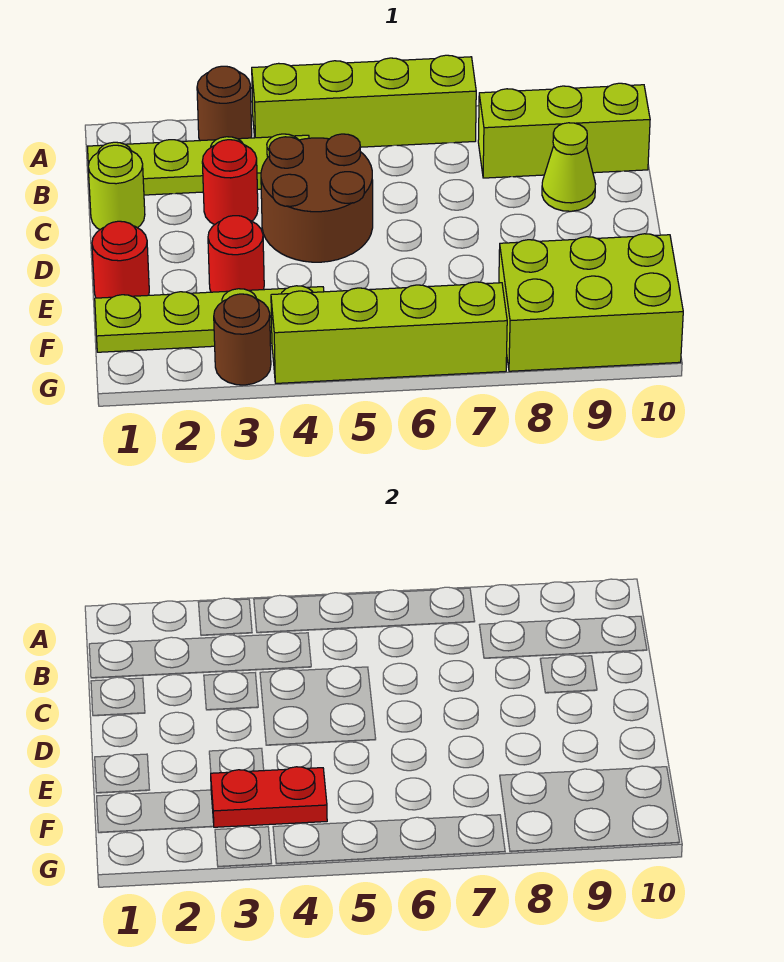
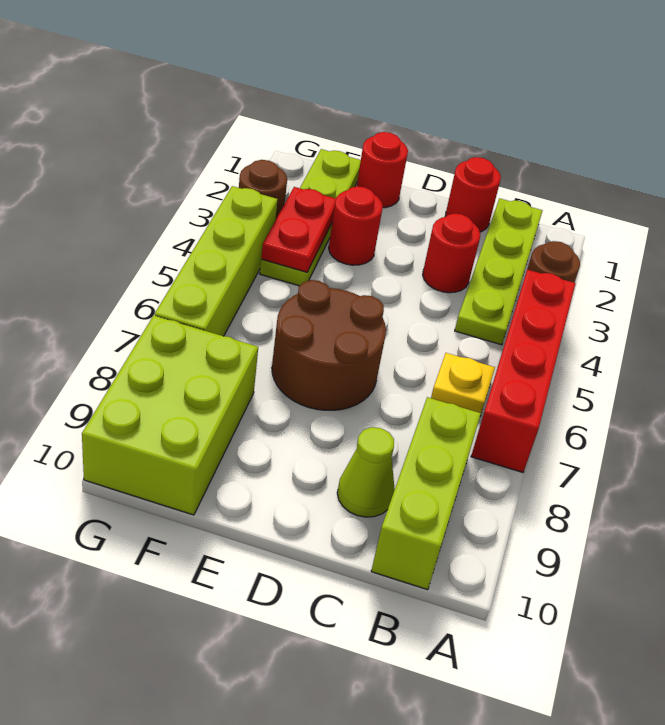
lime brick A4:A7 level 1 -> red brick A4:A7 level 1
none -> yellow plate B6 level 1
lime round brick C1 level 1 -> red round brick C1 level 1
brown round brick C4:D5 level 1 -> brown round brick D6:E7 level 1

